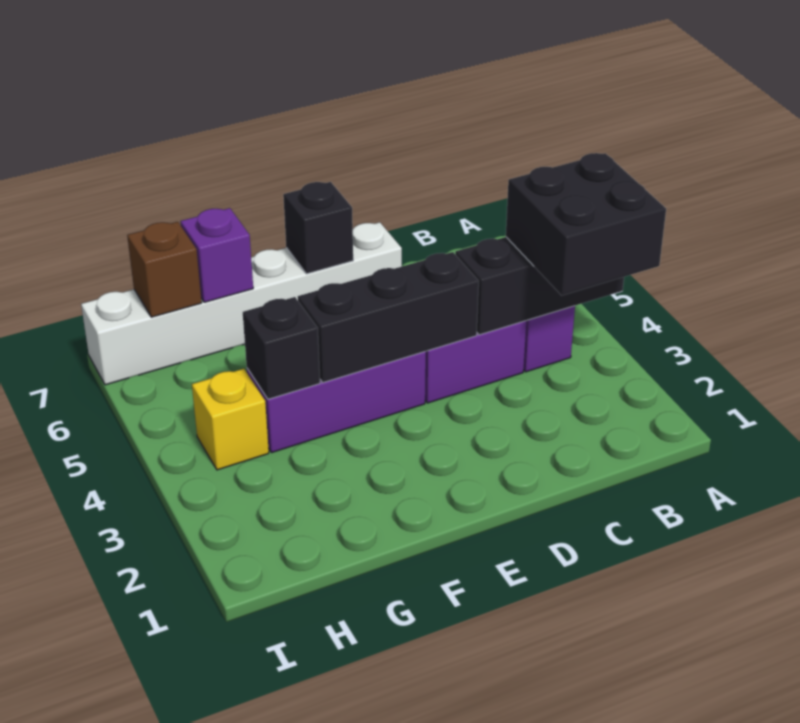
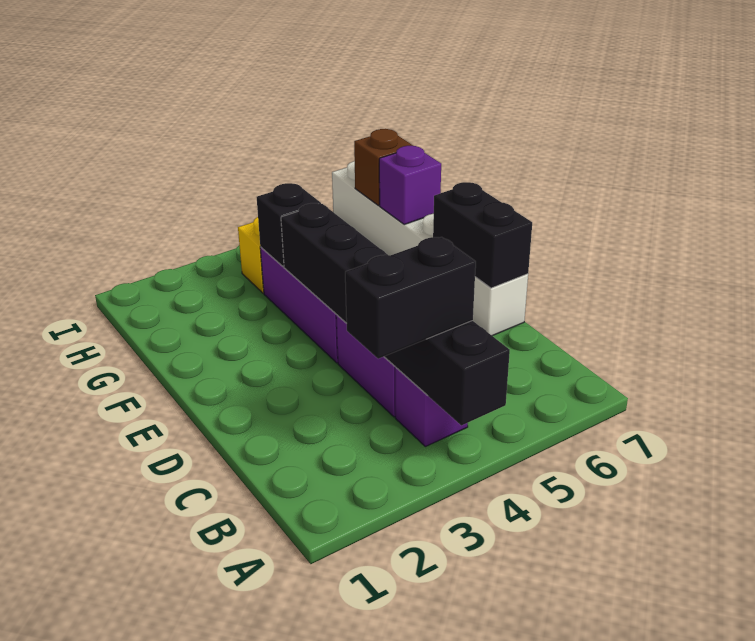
black brick A3:B4 level 3 -> black brick B3:B4 level 3
black brick E7 level 2 -> black brick D7:E7 level 2

